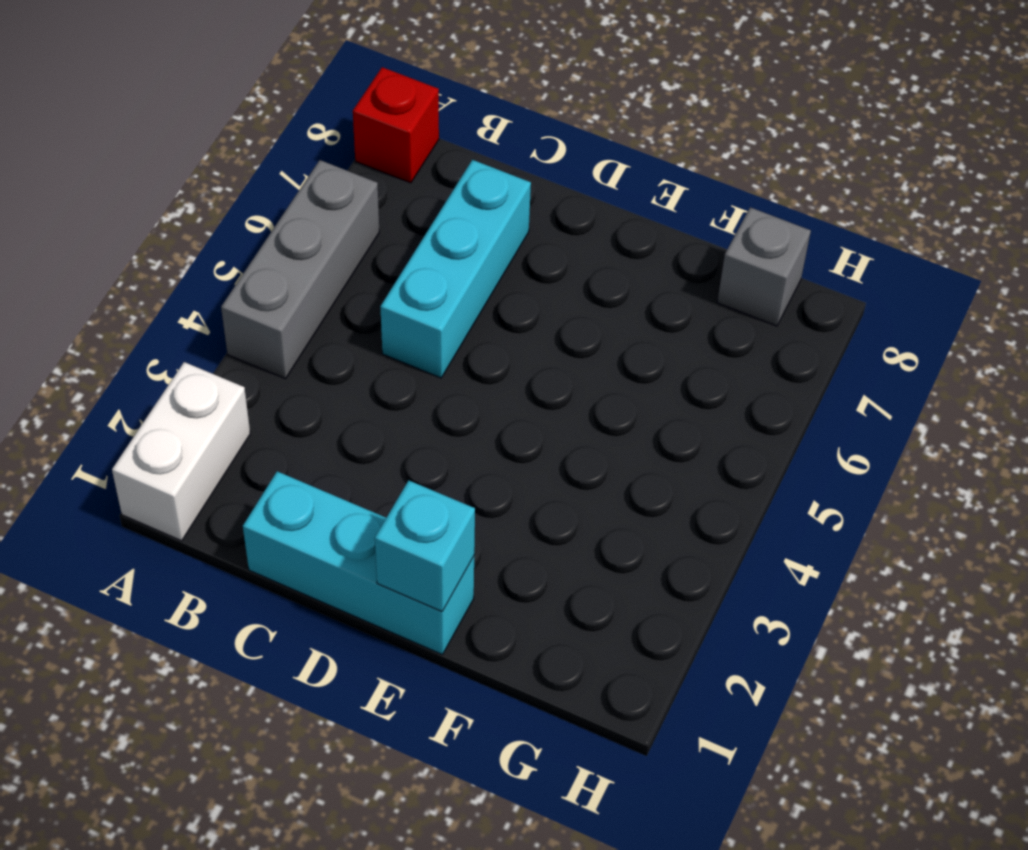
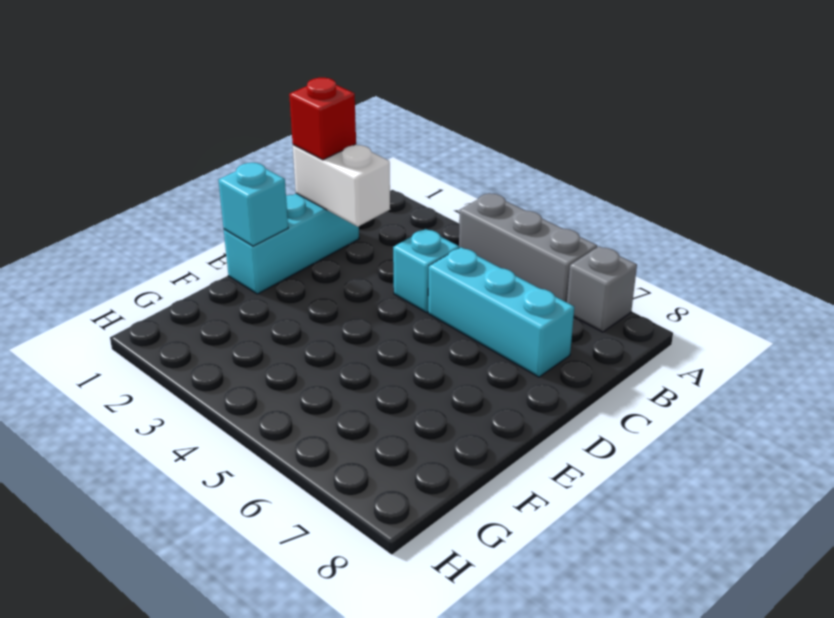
white brick A1:A2 level 1 -> white brick C1:C2 level 2
red brick A8 level 1 -> red brick C1 level 3
none -> cyan brick C4 level 1
grey brick G8 level 1 -> grey brick A7 level 1

